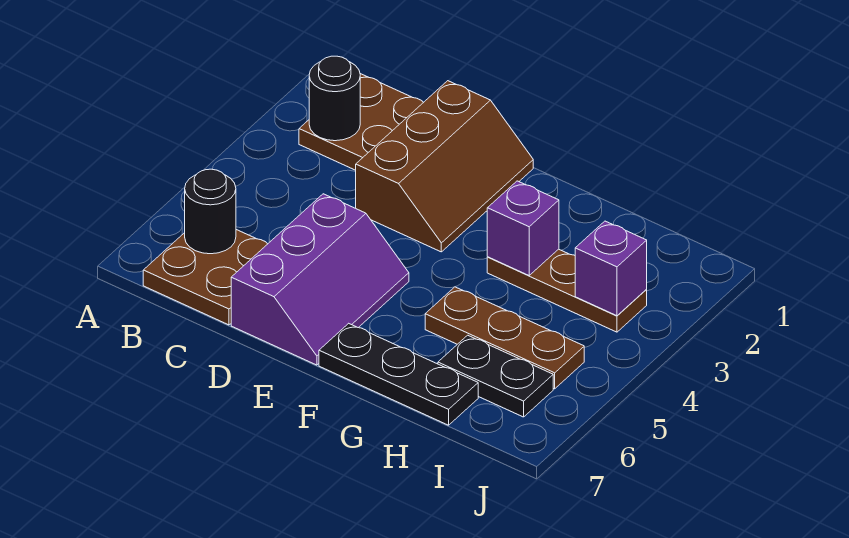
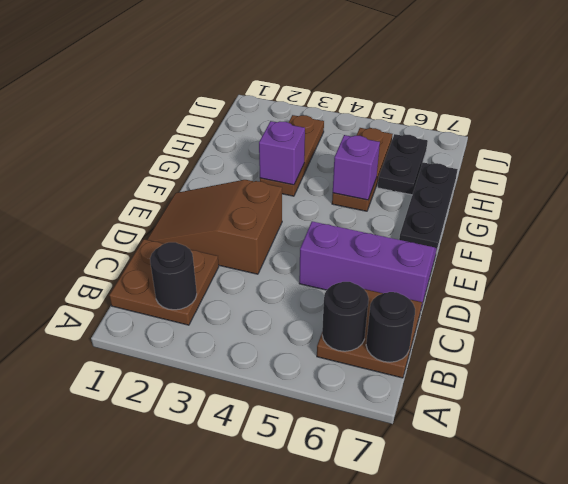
none -> black round brick B7 level 2
brown slope D1:E3 level 1 top D -> brown slope D1:E3 level 1 top 3
purple brick I3 level 2 -> purple brick G5 level 2

